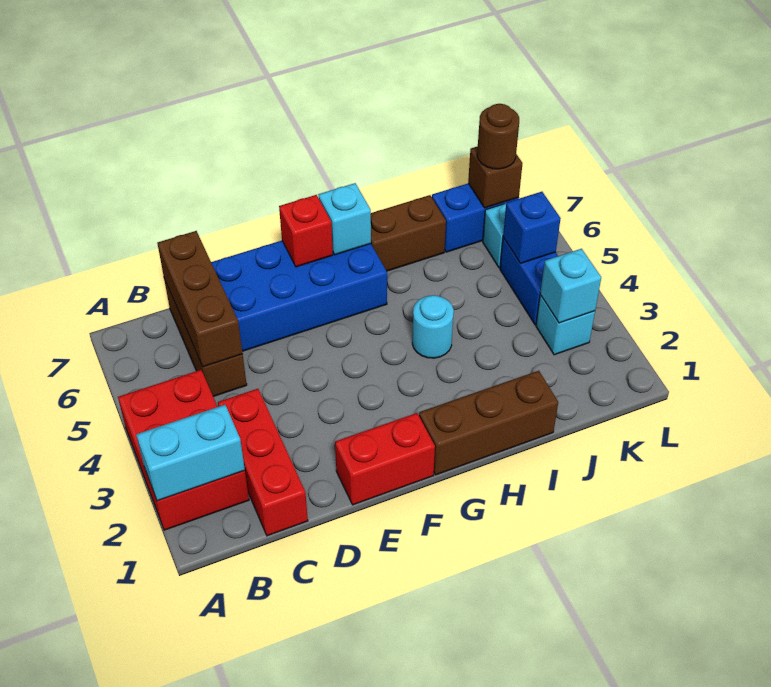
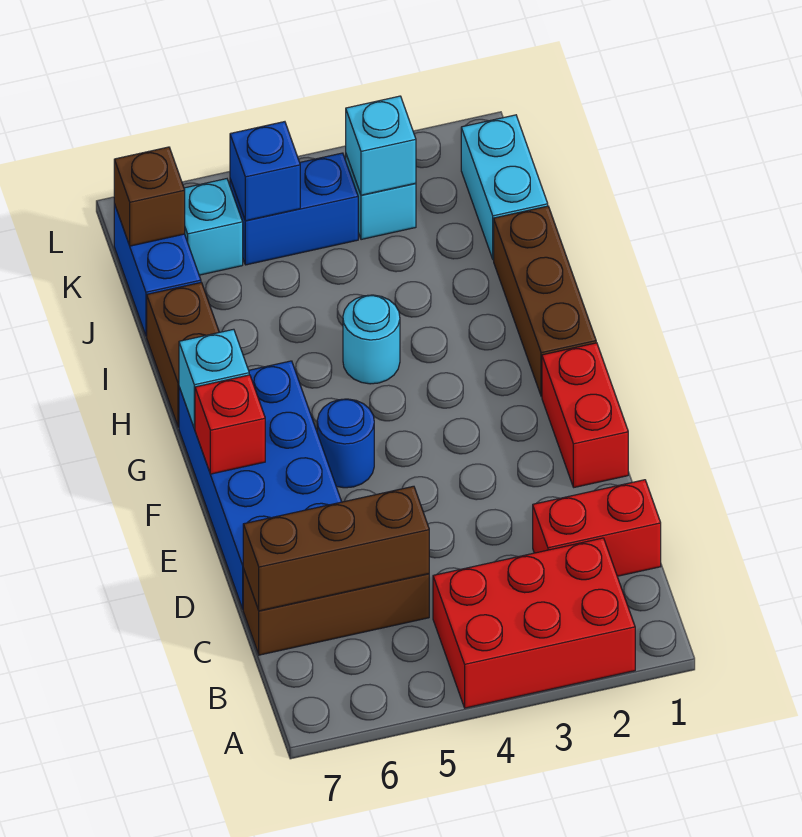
cyan brick A2:B2 level 2 -> cyan brick J1:K1 level 1
red brick C1:C3 level 1 -> red brick C1:C2 level 1
none -> blue round brick F5 level 1
brown round brick K7 level 3 -> none

